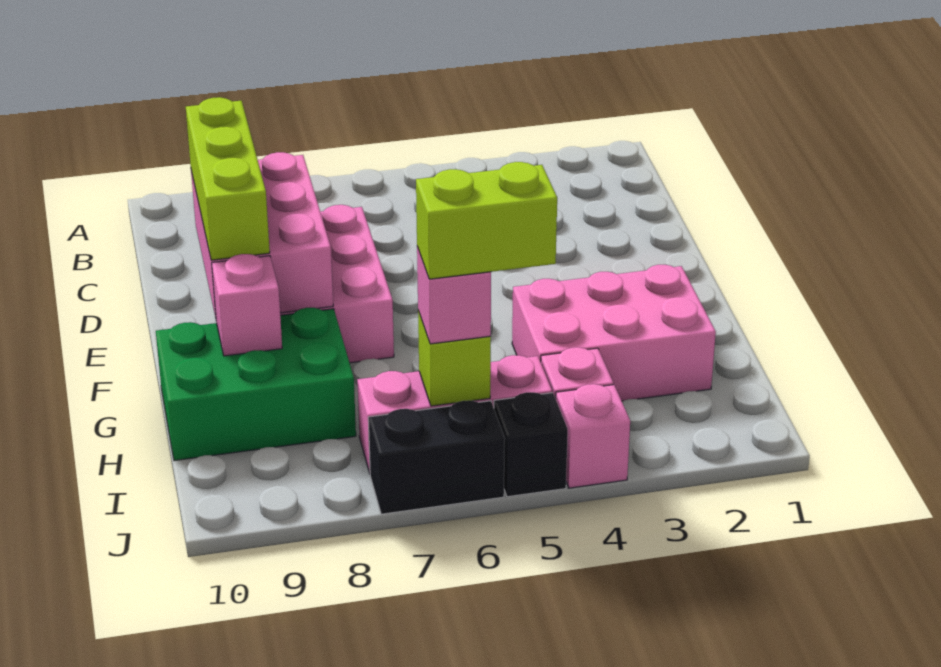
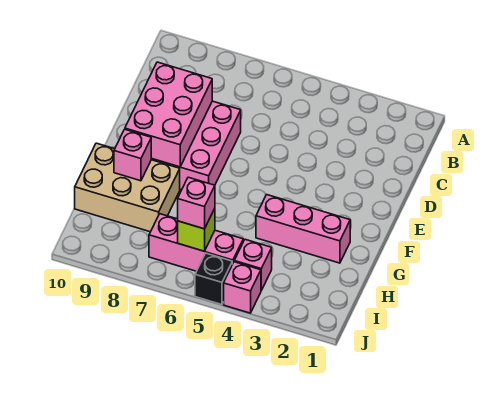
lime brick D9:F9 level 3 -> none
pink brick G2:H4 level 1 -> pink brick G2:G4 level 1
green brick G8:H10 level 1 -> tan brick G8:H10 level 1
lime brick I5:I6 level 4 -> none
black brick J6:J7 level 1 -> none

